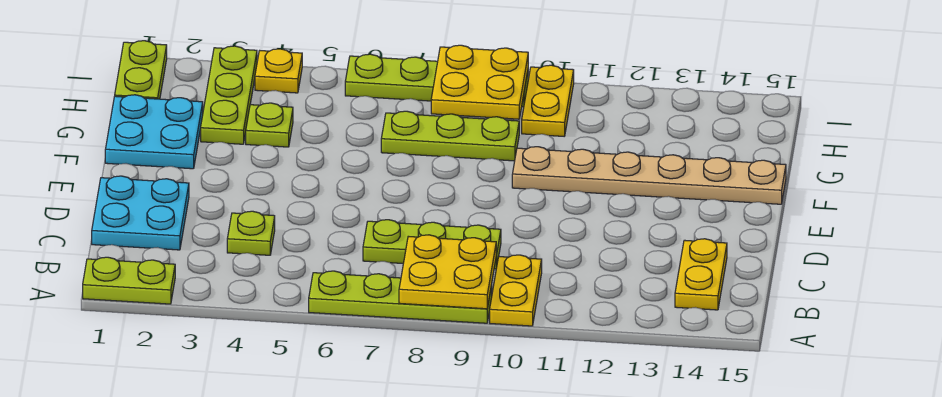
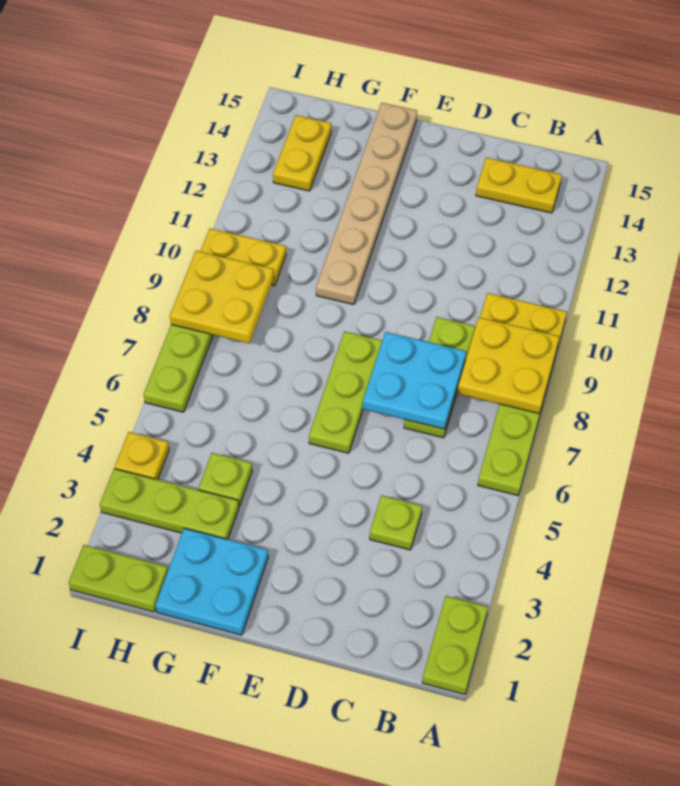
cyan plate C1:D2 level 1 -> cyan plate C7:D8 level 2
lime plate G7:G9 level 1 -> lime plate E6:E8 level 1
none -> yellow plate H13:H14 level 1

